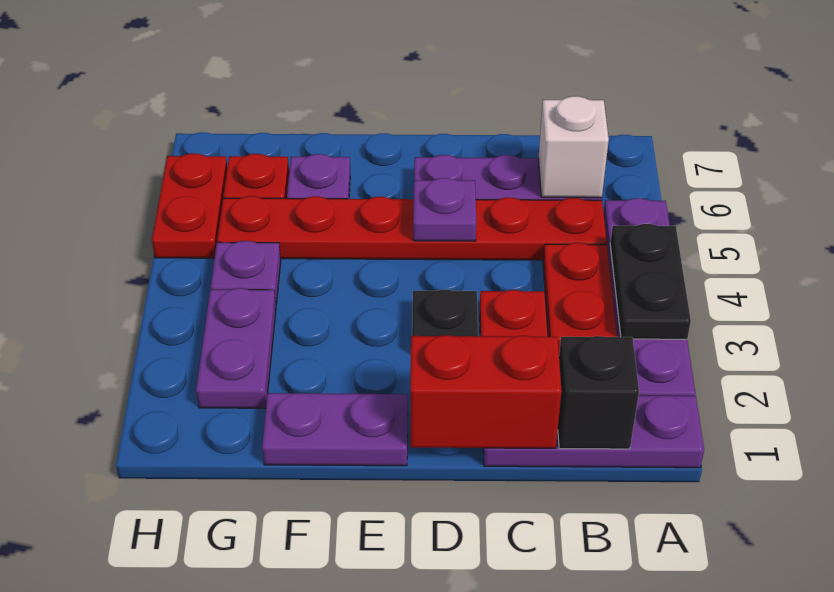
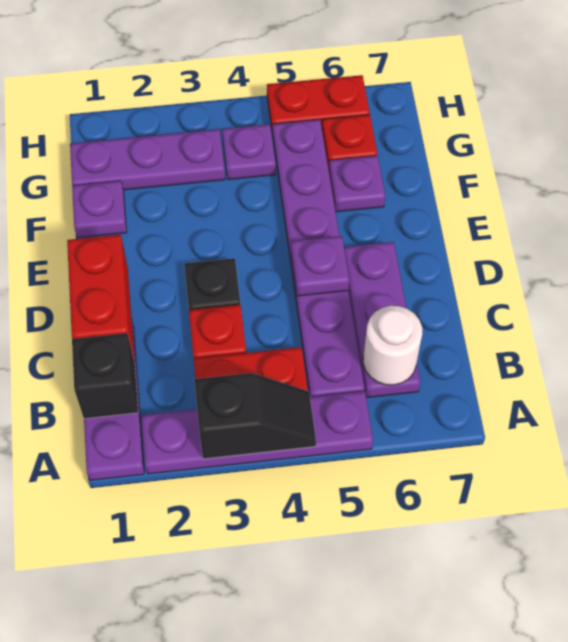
black plate A3:A4 level 2 -> black slope A3:A4 level 2 top 3
red plate B5:G5 level 1 -> purple plate B5:G5 level 1
white brick B6 level 2 -> white round brick B6 level 2
purple plate E1:F1 level 1 -> purple plate F1 level 1
purple plate G2:G3 level 1 -> purple plate G1:G3 level 1

